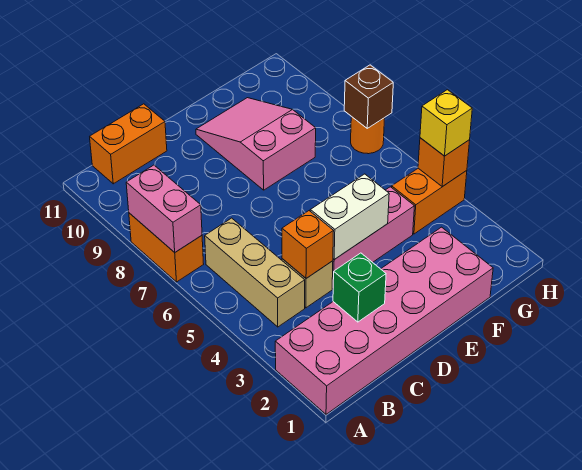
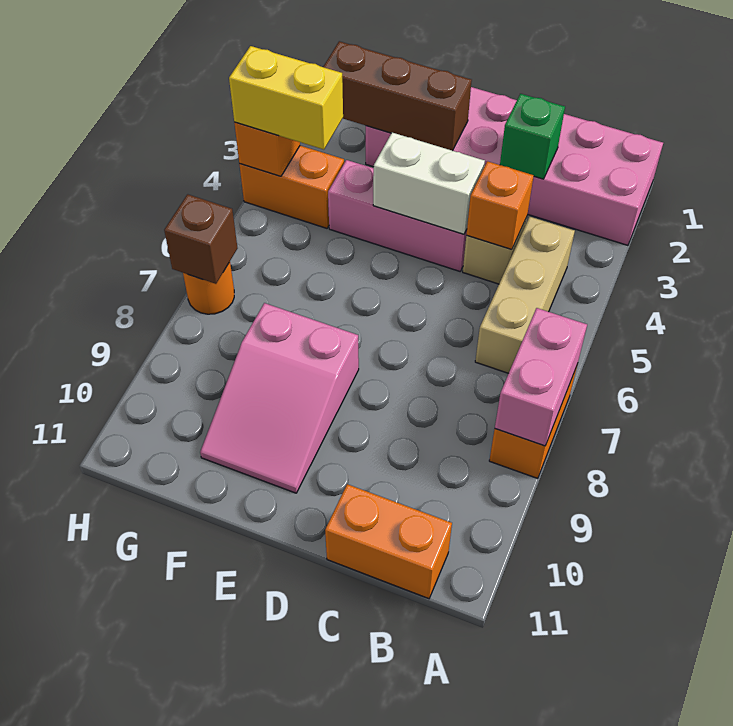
none -> brown brick E2:G2 level 2
yellow brick H4 level 3 -> yellow brick G4:H4 level 3

